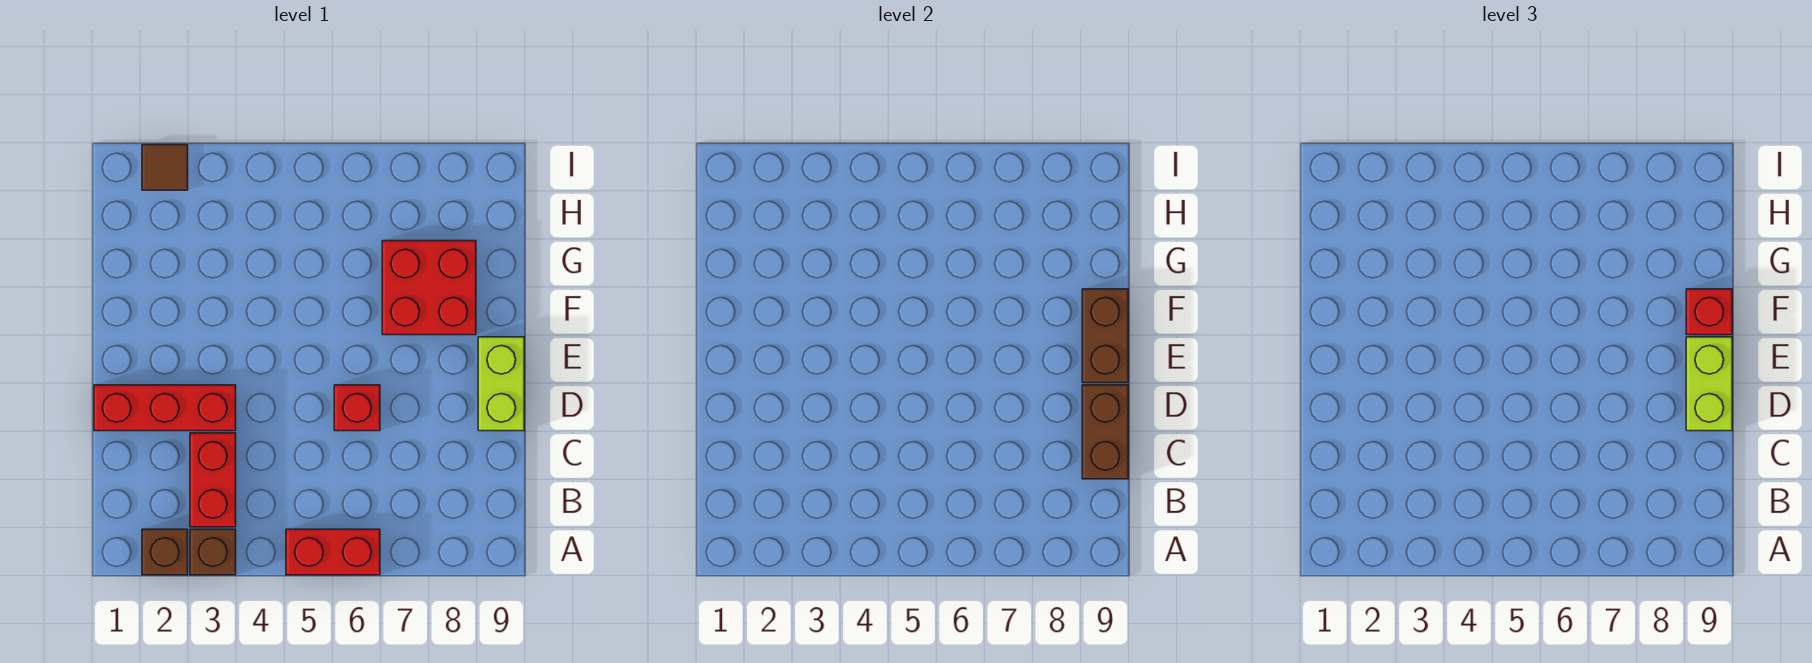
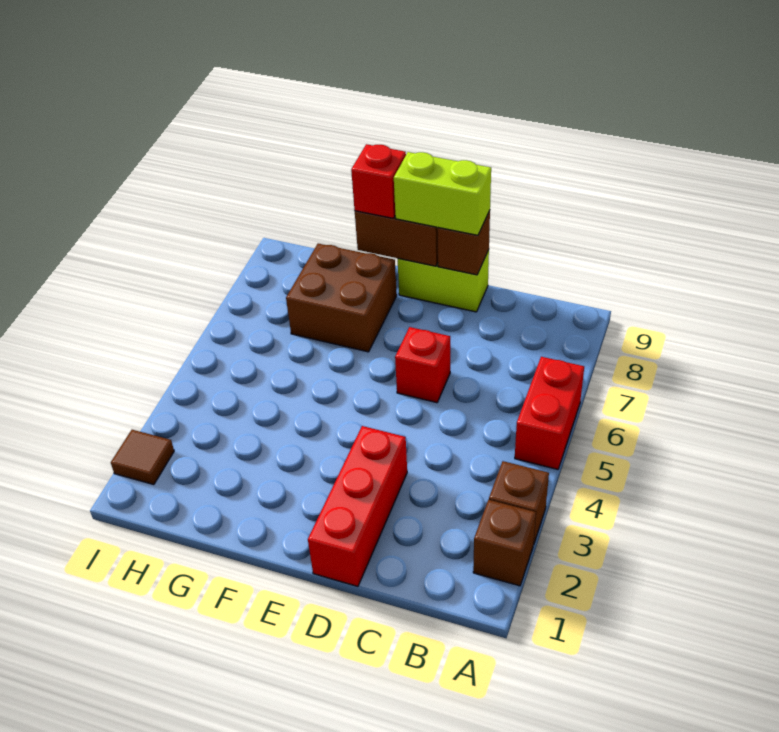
red brick B3:C3 level 1 -> none
brown brick C9:D9 level 2 -> brown brick D9 level 2
red brick F7:G8 level 1 -> brown brick F7:G8 level 1

